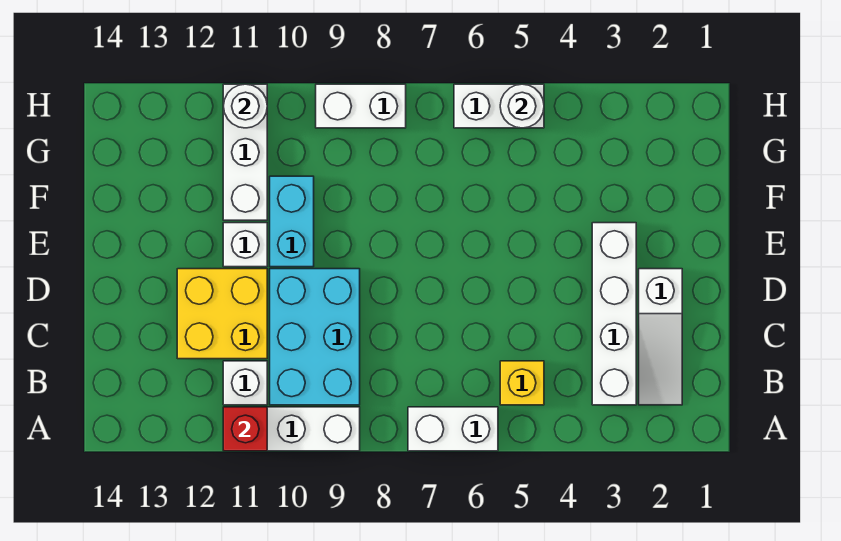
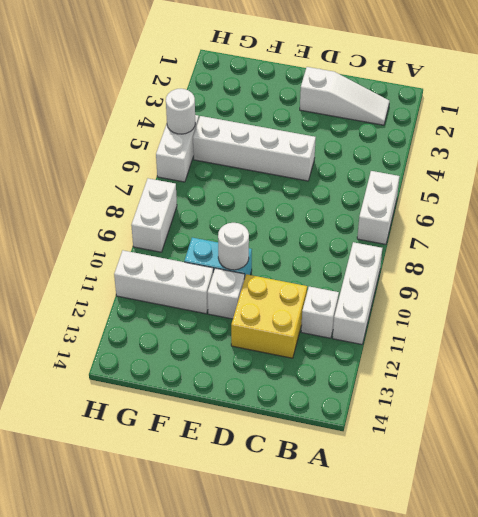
red brick A11 level 2 -> none
white brick B3:E3 level 1 -> white brick D5:G5 level 1
yellow brick B5 level 1 -> none
cyan brick B9:D10 level 1 -> none
white round brick H11 level 2 -> white round brick E10 level 2

